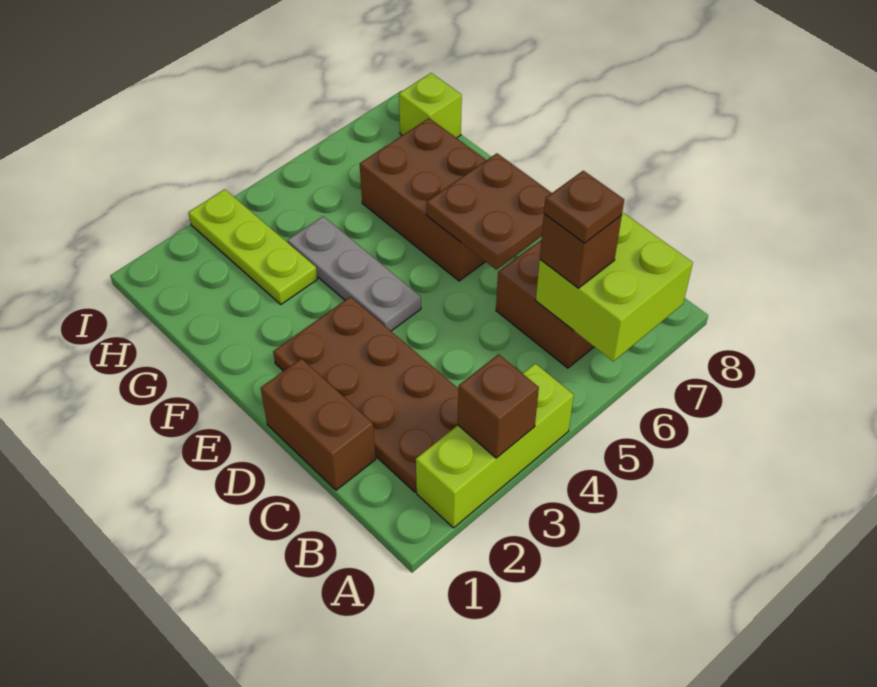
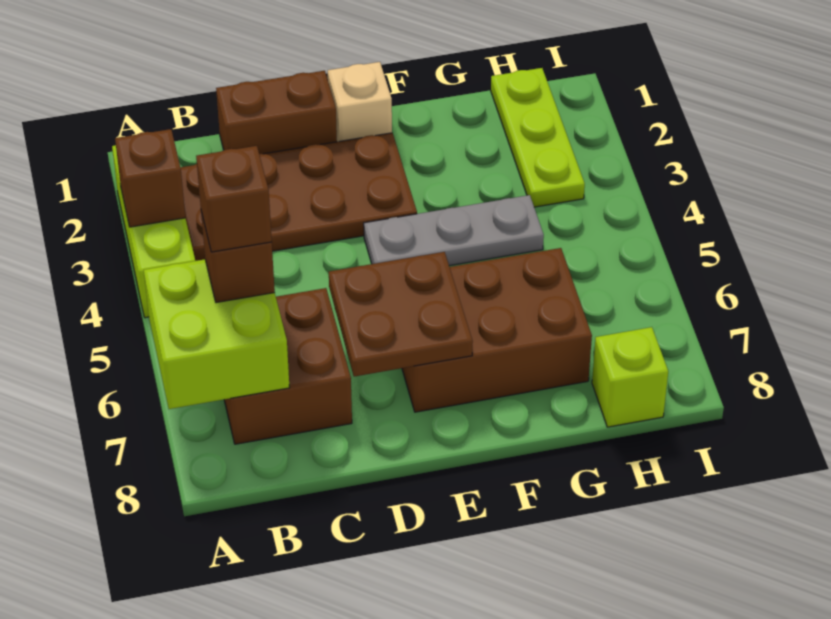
brown plate B6 level 4 -> brown brick B6 level 4
none -> tan brick E1 level 1
lime plate G3:I3 level 1 -> lime plate H1:H3 level 1

